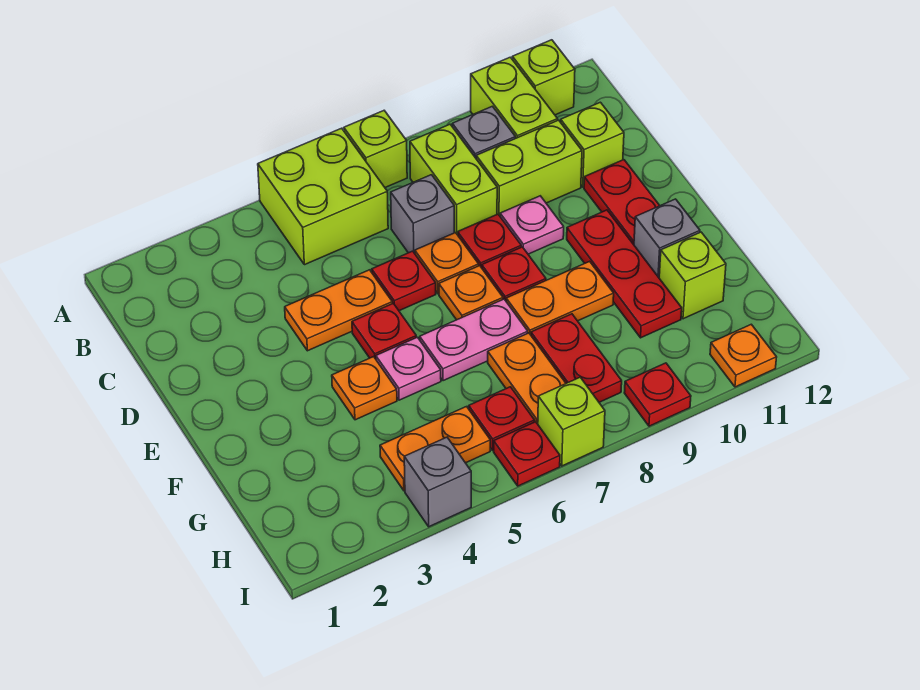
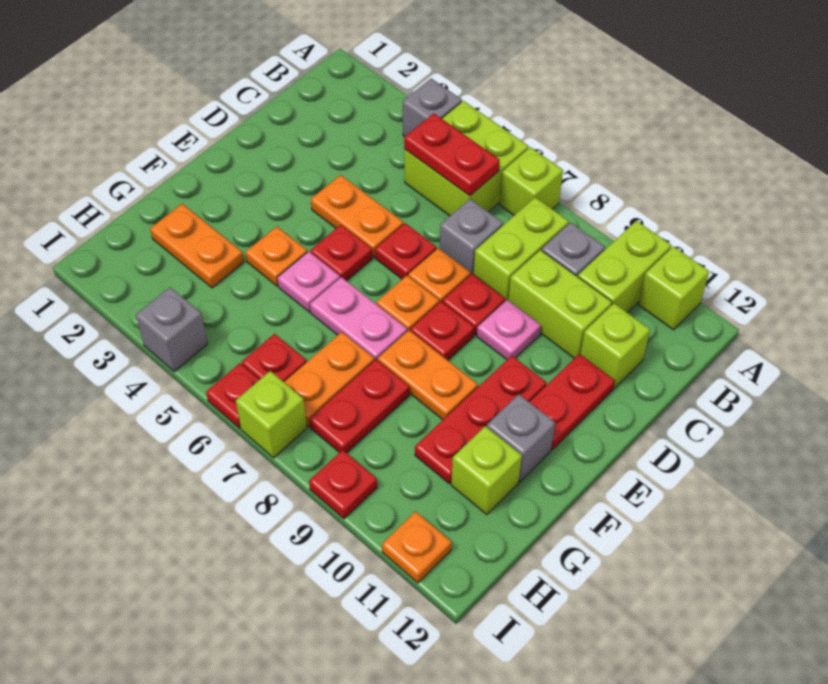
none -> grey brick A4 level 1
none -> red plate B5:B6 level 2
orange plate H4:H5 level 1 -> orange plate G2:G3 level 1

